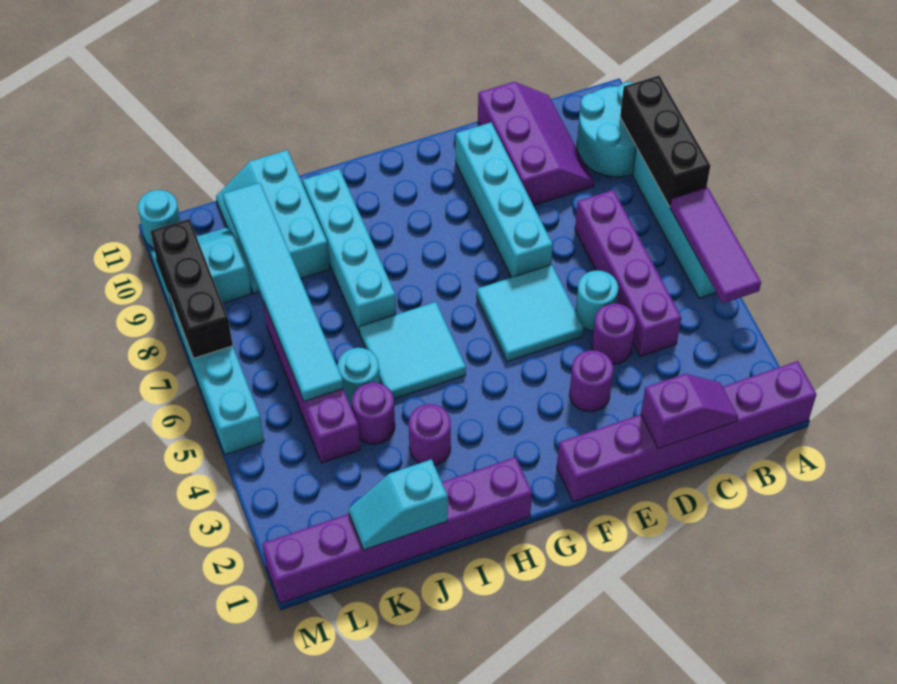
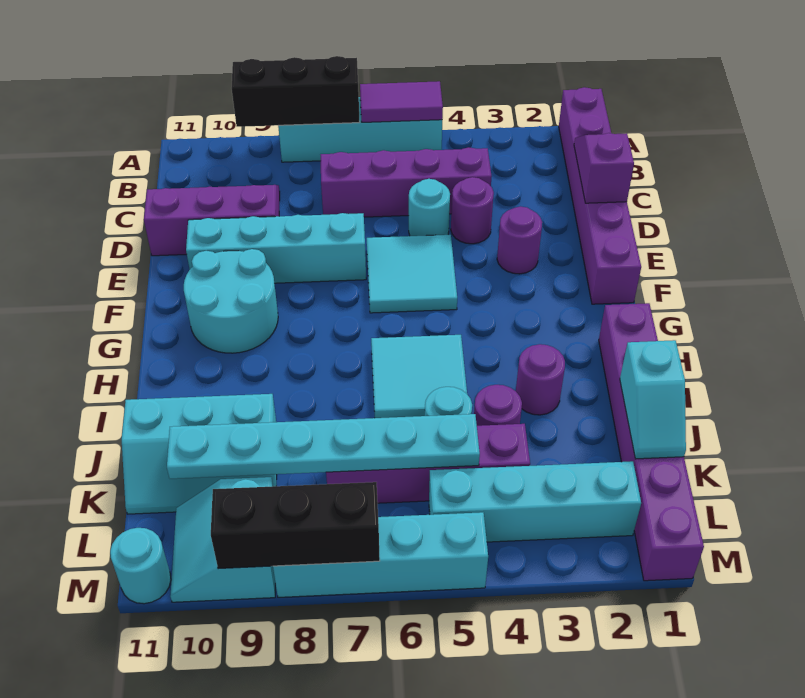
purple tile A4:A6 level 2 -> purple tile A5:A6 level 2
cyan round brick A9:B10 level 1 -> cyan round brick F9:G10 level 1
cyan brick I7:I10 level 1 -> cyan brick L2:L5 level 1
cyan tile K5:K10 level 2 -> cyan plate K5:K10 level 2

